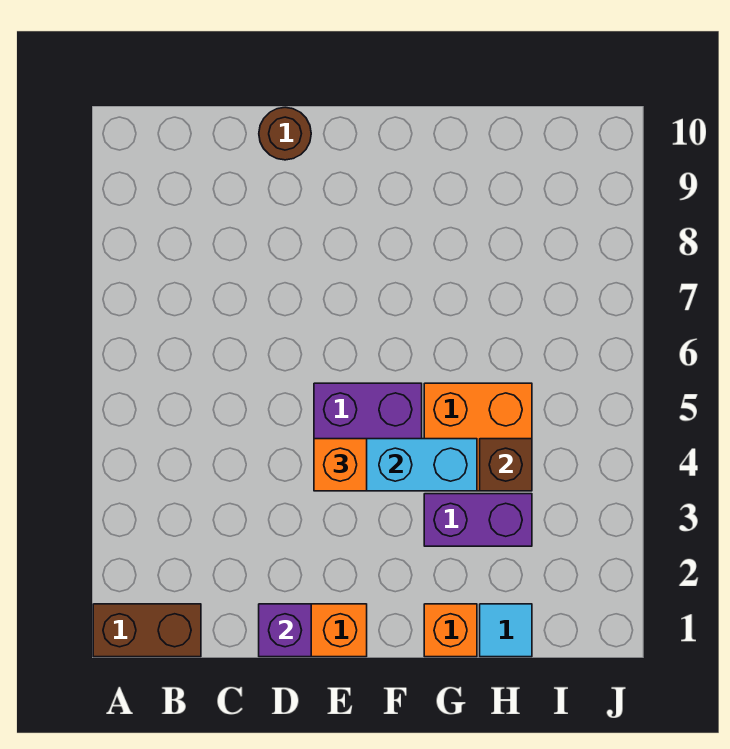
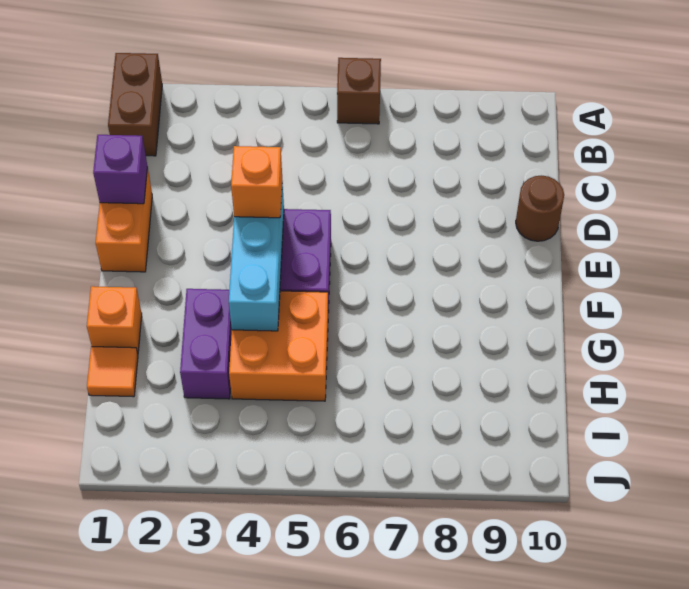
cyan tile H1 level 1 -> orange tile H1 level 1
brown brick H4 level 2 -> brown brick A6 level 1

